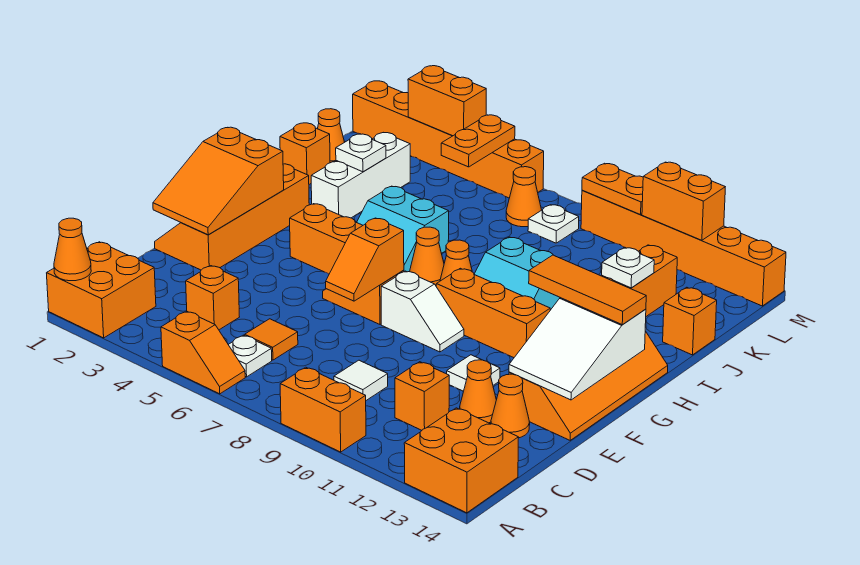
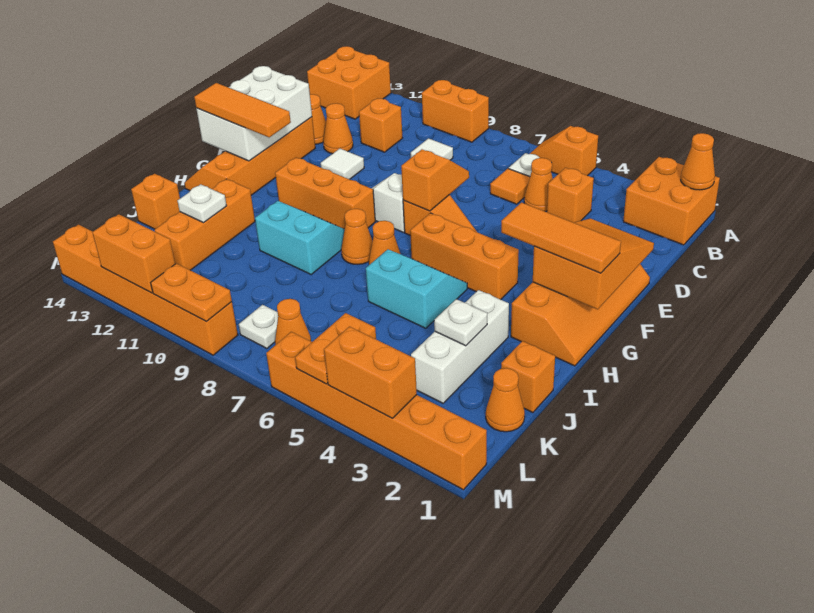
none -> orange cone C5 level 1
white slope E13:G14 level 2 top G -> white brick E13:G14 level 2
none -> orange tile G1:G3 level 3

